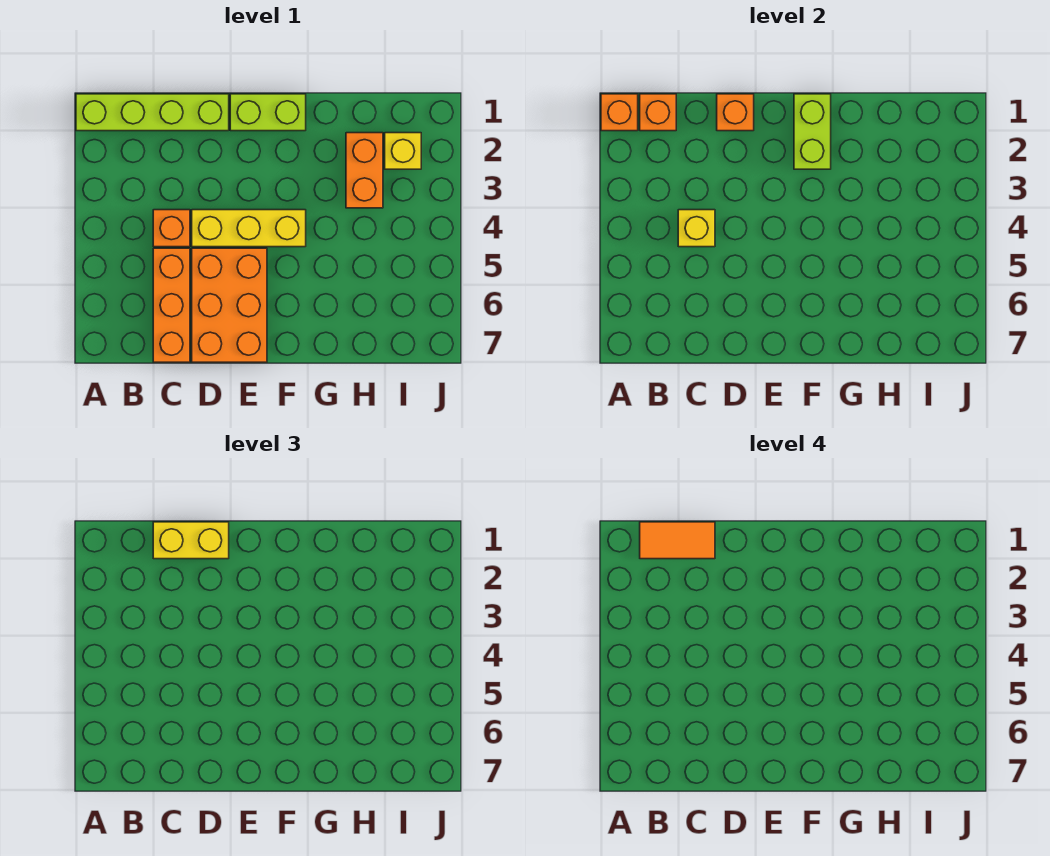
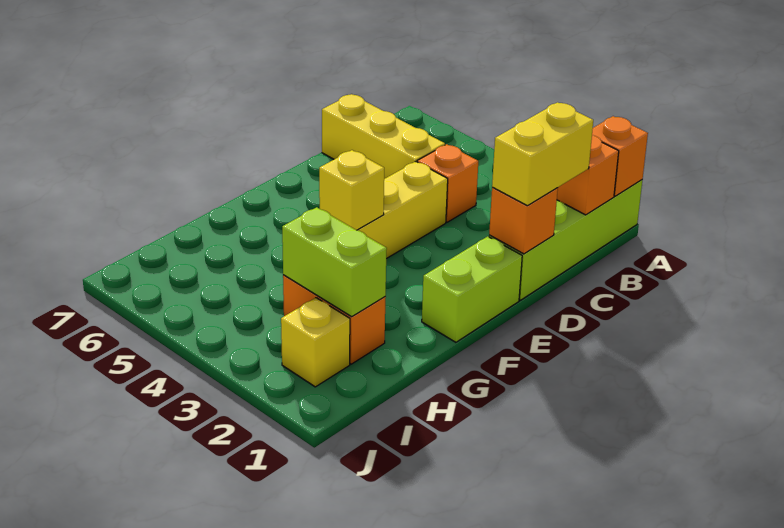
orange tile B1:C1 level 4 -> none
yellow brick C4 level 2 -> yellow brick F4 level 2
orange brick C5:C7 level 1 -> yellow brick C5:C7 level 1
orange brick D5:E7 level 1 -> none
lime brick F1:F2 level 2 -> lime brick H2:H3 level 2

